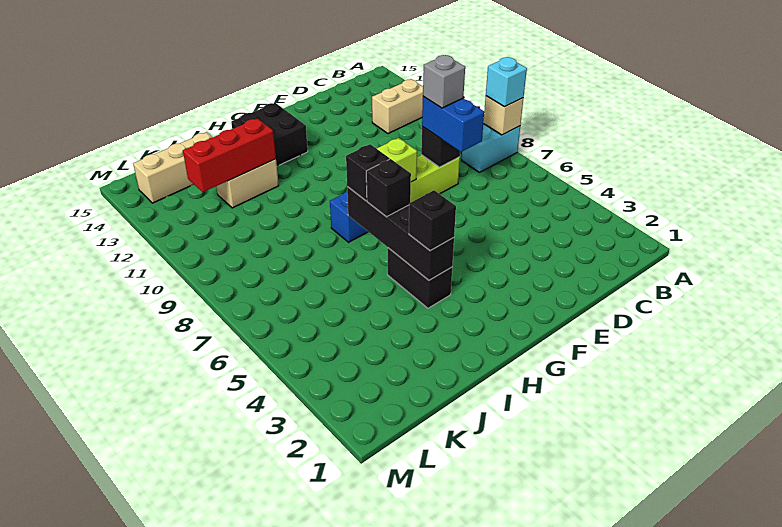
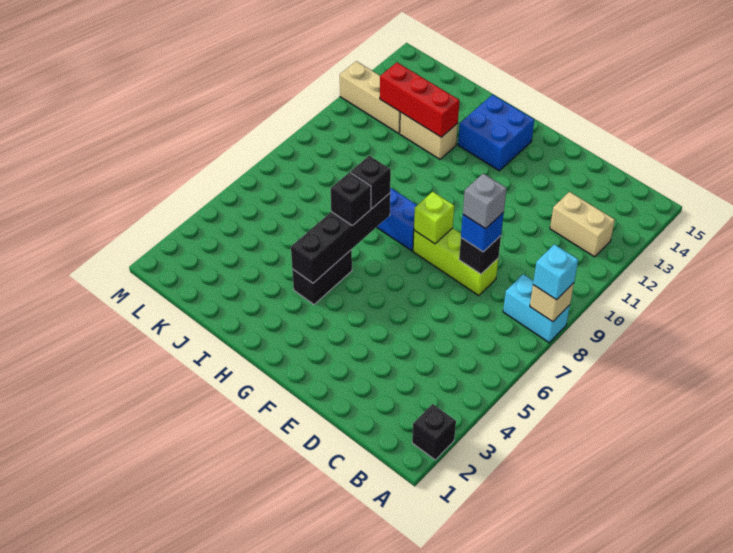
blue brick D7:D8 level 3 -> blue brick D8 level 3
black brick G13:H14 level 1 -> blue brick G13:H14 level 1
black brick H4 level 3 -> black brick A2 level 1
tan brick J14:L14 level 1 -> tan brick K12:M12 level 1

